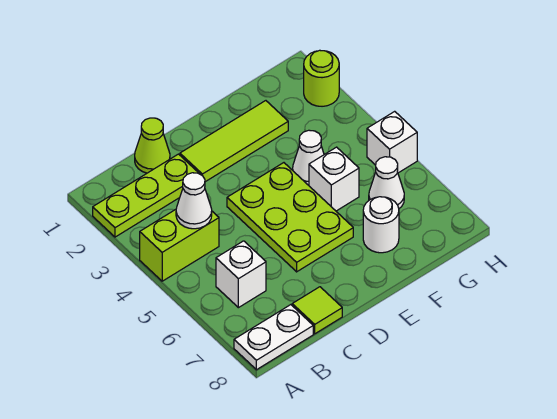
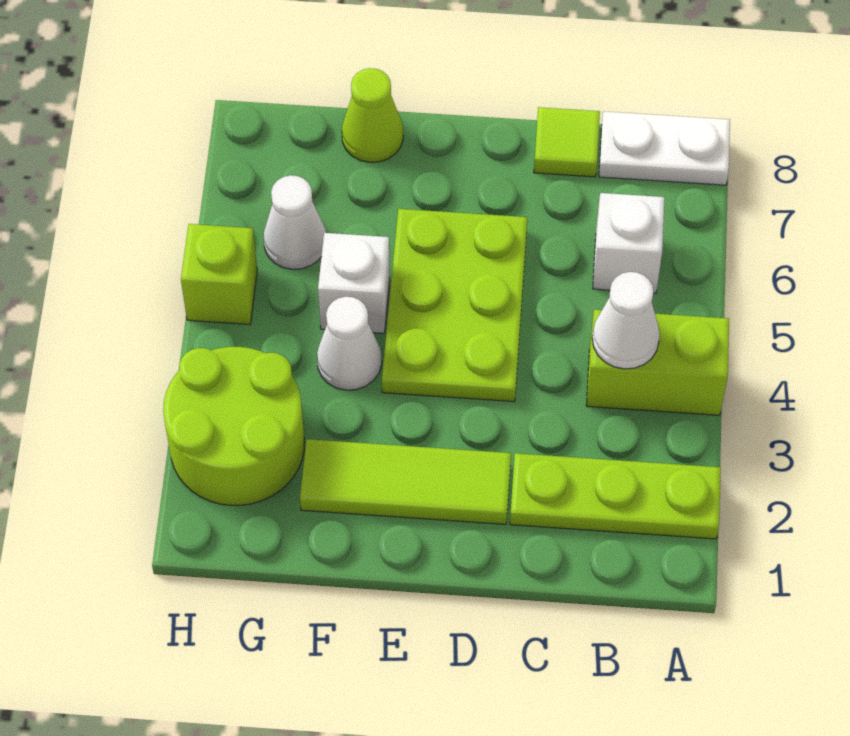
lime cone C1 level 1 -> lime cone F8 level 1
white round brick F7 level 1 -> none
lime round brick H2 level 1 -> lime round brick G2:H3 level 1
white brick H5 level 1 -> lime brick H5 level 1

